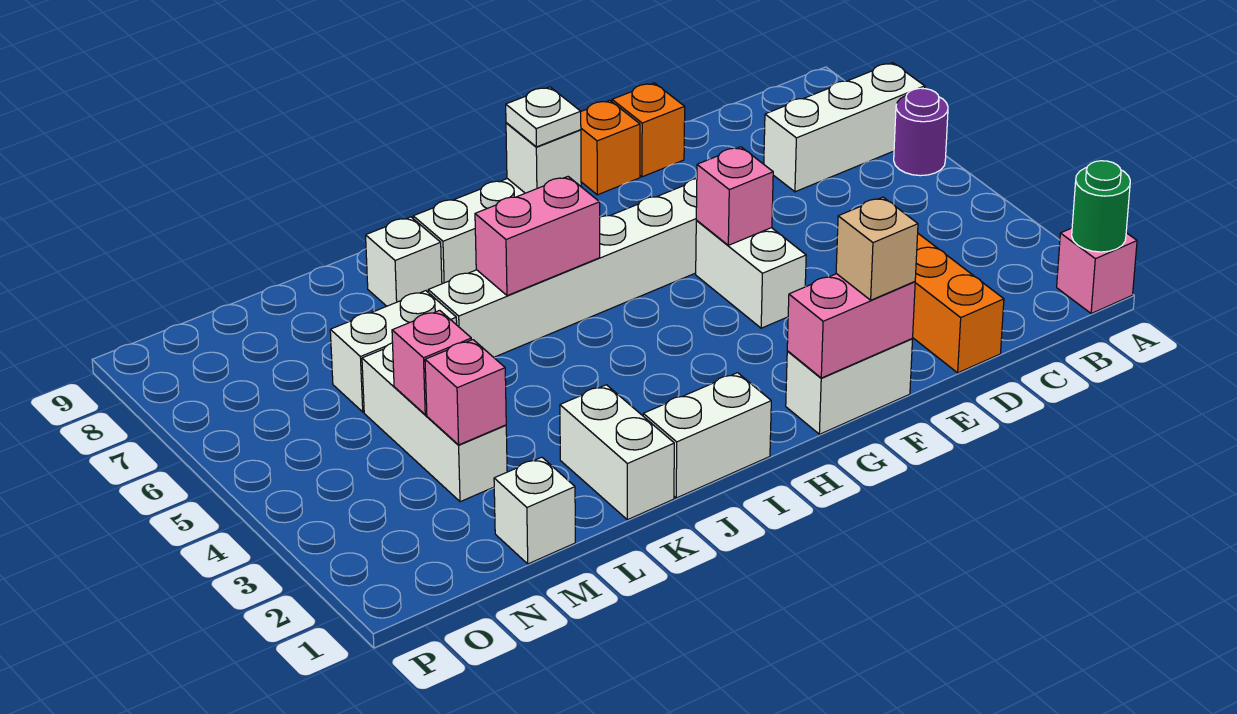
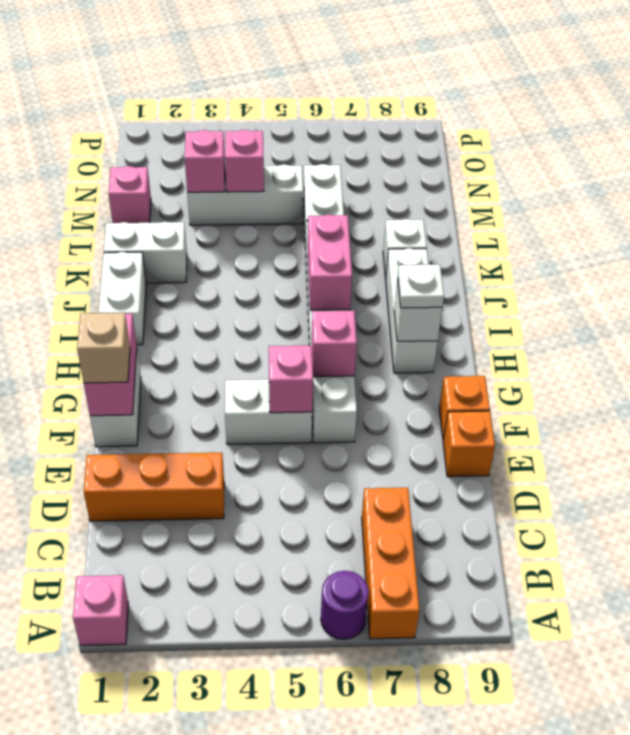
green round brick A1 level 2 -> none
white brick A7:C7 level 1 -> orange brick A7:C7 level 1
none -> pink brick G6 level 2
white brick M1 level 1 -> pink brick M1 level 1

